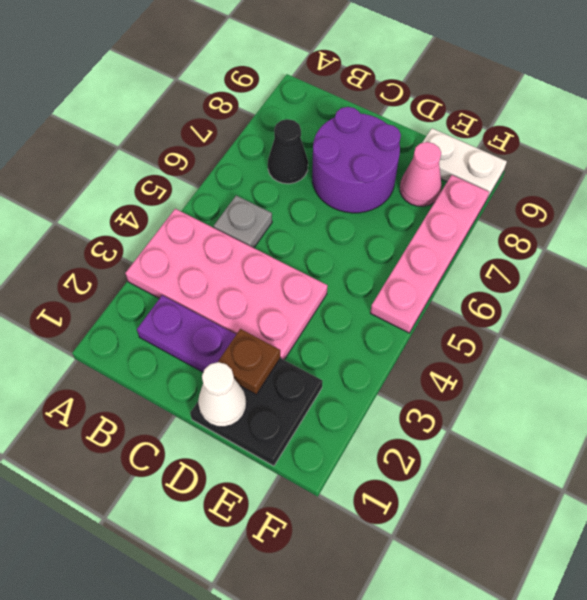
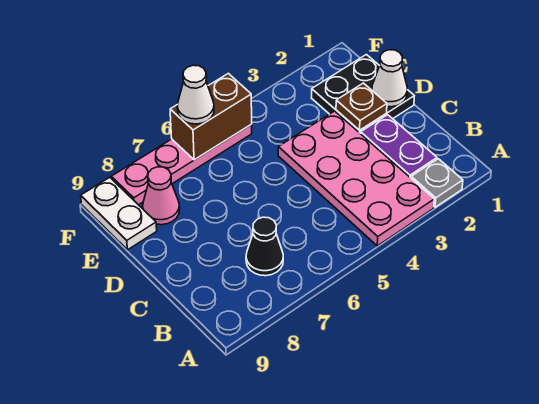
grey plate B5 level 1 -> grey plate A2 level 1
purple round brick C7:D8 level 1 -> none
none -> brown brick F5:F6 level 2
none -> white cone F6 level 3

